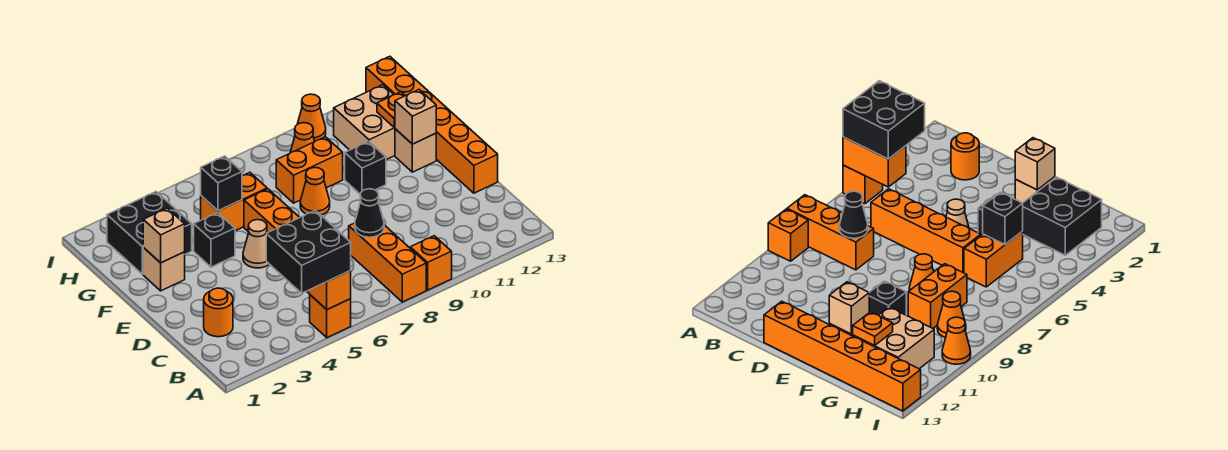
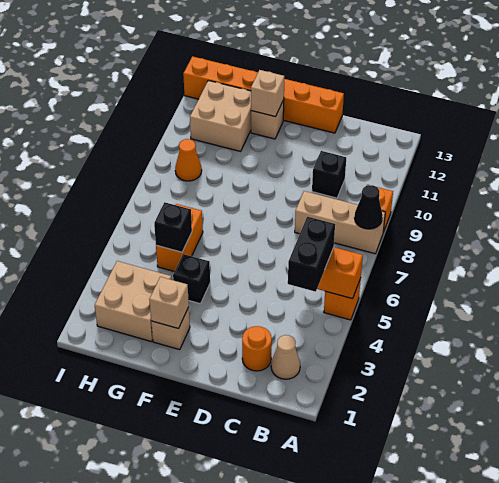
black brick A4:B5 level 3 -> black brick B4:B5 level 3
orange brick A8:C8 level 1 -> tan brick A8:C8 level 1
orange brick C6:F6 level 1 -> none
black cone C8 level 2 -> black cone A8 level 2
tan cone E5 level 1 -> tan cone B2 level 1
orange cone F8 level 1 -> none
black brick F10 level 1 -> black brick C10 level 1
black brick G2:H3 level 1 -> tan brick G2:H3 level 1
orange brick G8:G9 level 1 -> none
orange plate G12 level 2 -> none
orange cone I10 level 1 -> none

